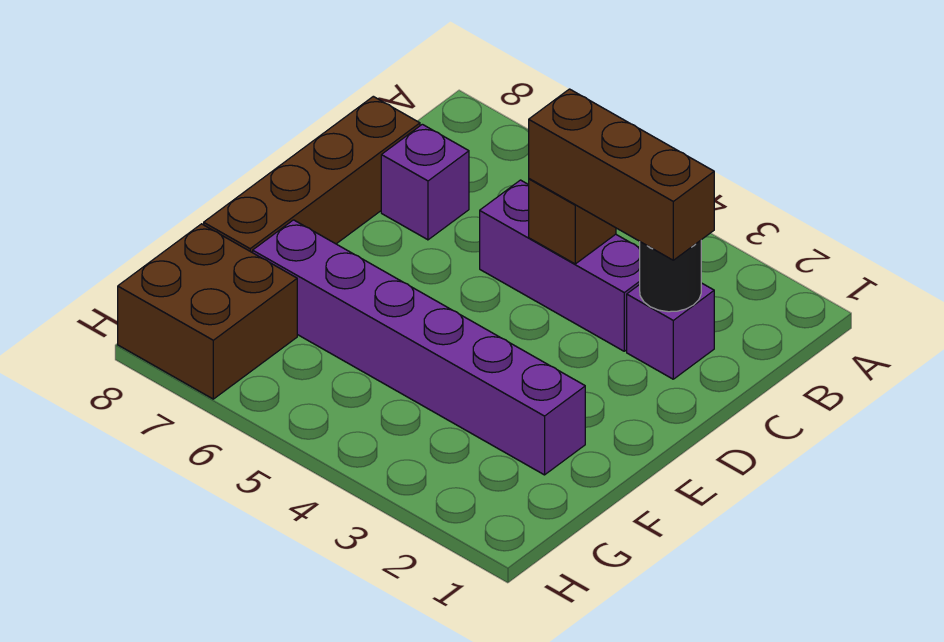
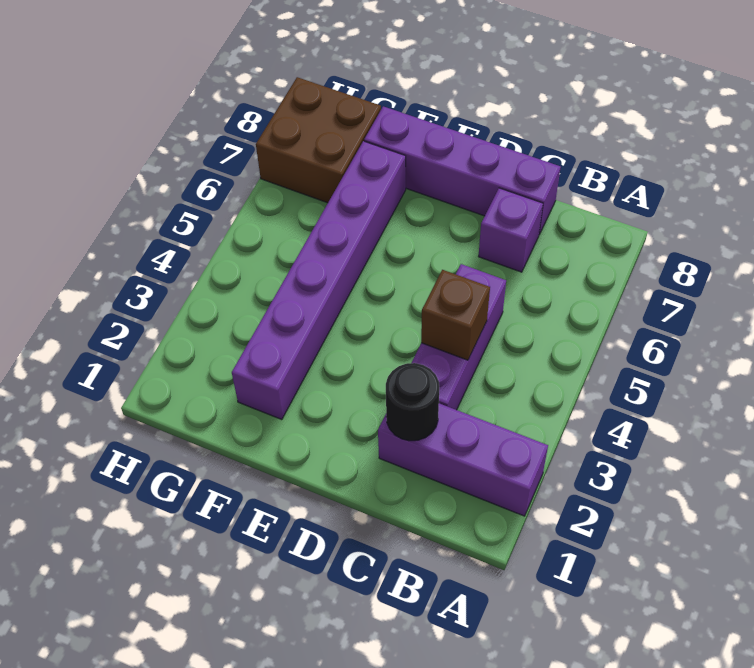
purple brick C2 level 1 -> purple brick A2:C2 level 1
brown brick C2:C4 level 3 -> none
brown brick C8:F8 level 1 -> purple brick C8:F8 level 1

